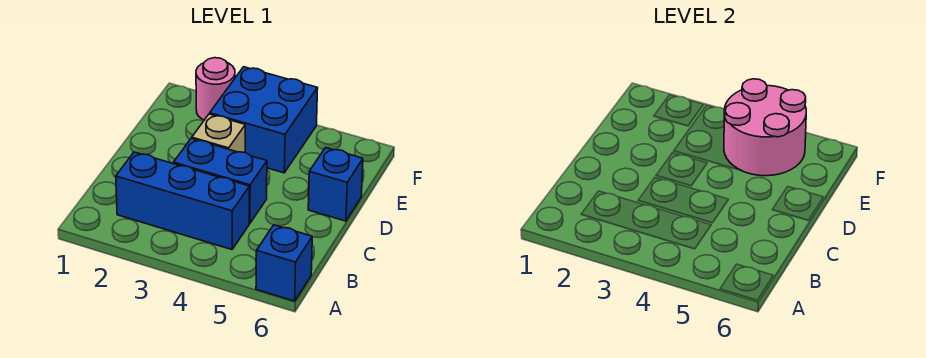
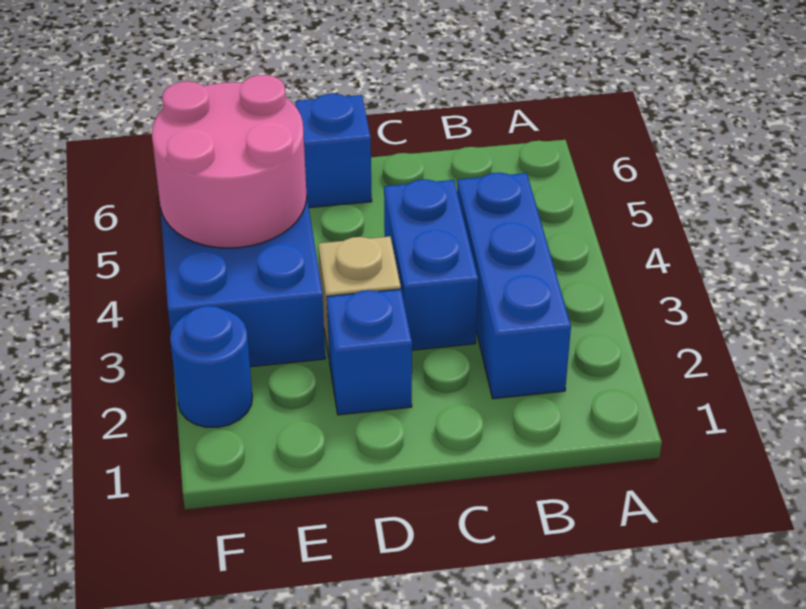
blue brick A6 level 1 -> blue brick D2 level 1
pink round brick F2 level 1 -> blue round brick F2 level 1

